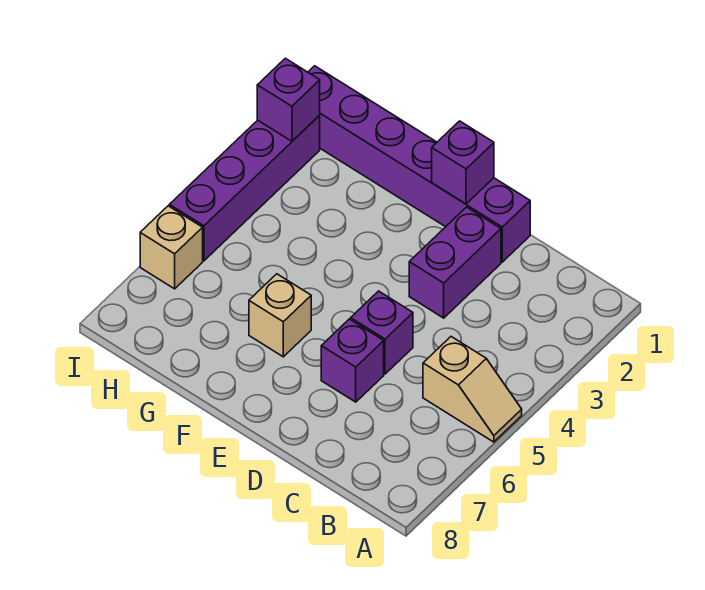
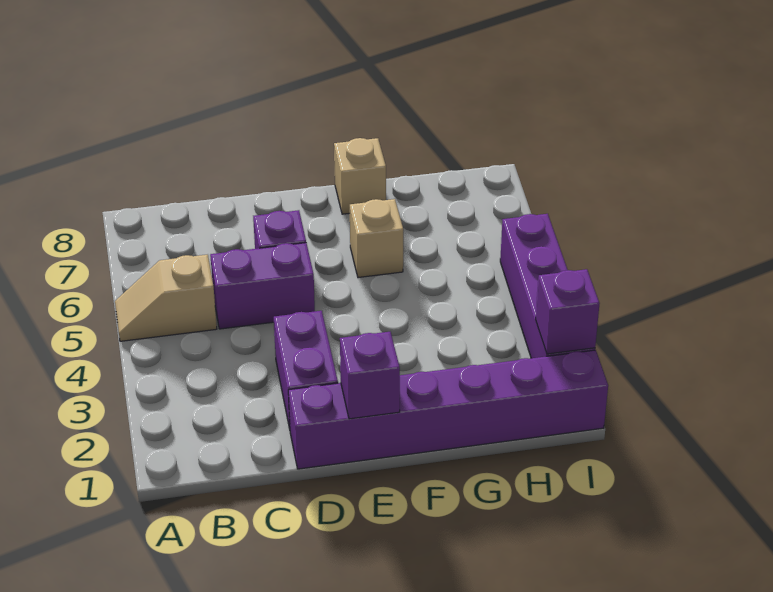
purple brick D5 level 1 -> purple brick C5:D5 level 1
tan brick I6 level 1 -> tan brick F8 level 1

